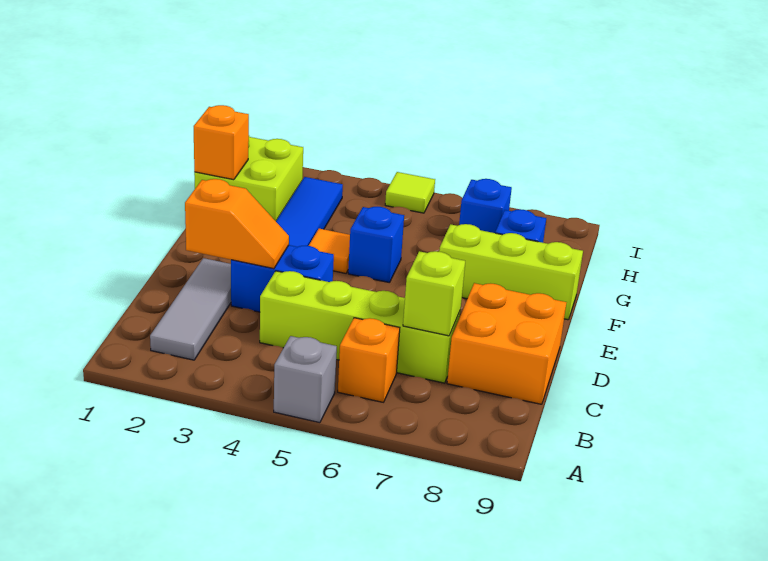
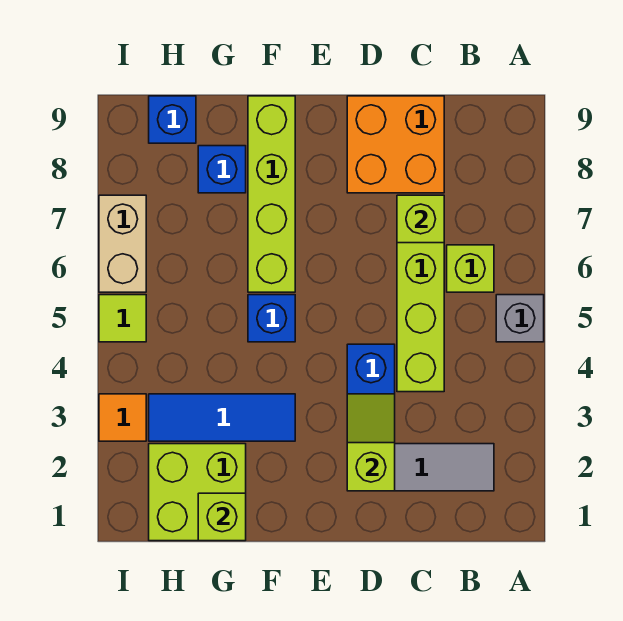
orange brick B6 level 1 -> lime brick B6 level 1
orange slope D2:D3 level 2 top 2 -> lime slope D2:D3 level 2 top 2
orange tile F4 level 1 -> orange tile I3 level 1
lime brick F7:F9 level 1 -> lime brick F6:F9 level 1
orange brick G1 level 2 -> lime brick G1 level 2
blue brick H7 level 1 -> blue brick H9 level 1
none -> tan brick I6:I7 level 1

